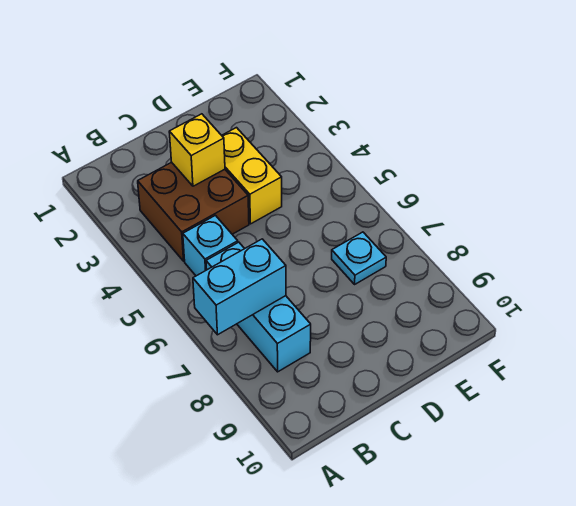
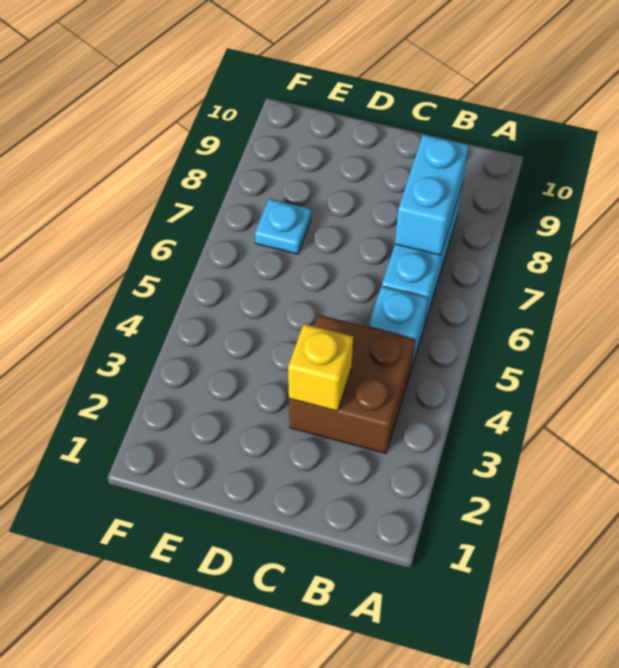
cyan brick A7:B7 level 2 -> cyan brick B7:B8 level 2
yellow brick D3:D4 level 1 -> none

